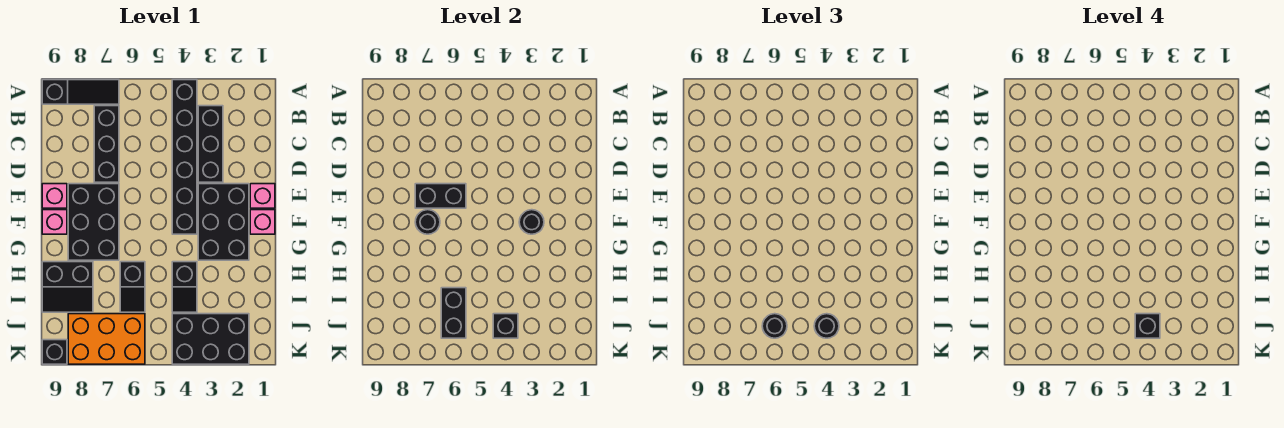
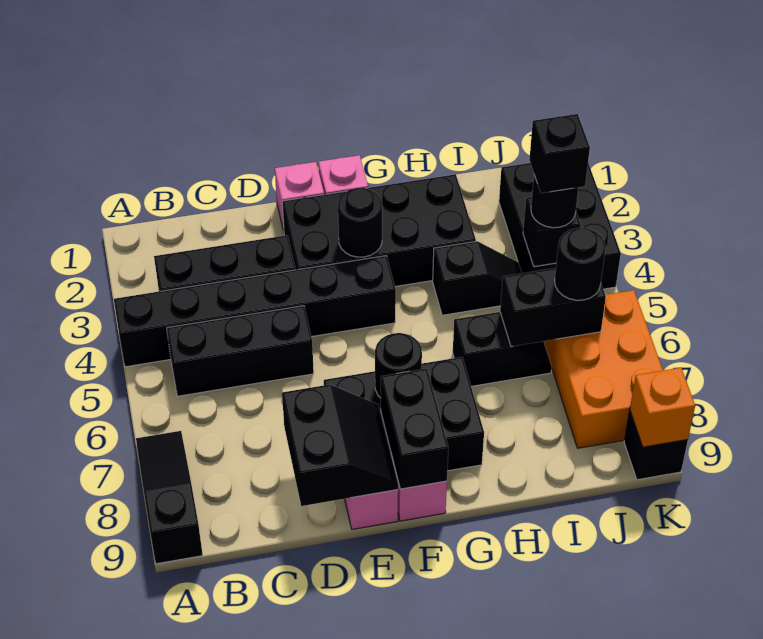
black brick B7:D7 level 1 -> black brick B5:D5 level 1
black brick E2:G3 level 1 -> black brick E2:H3 level 1
black brick E6:E7 level 2 -> black brick F8:F9 level 2
black slope H8:I9 level 1 top H -> black slope D8:E9 level 2 top D
none -> orange brick K9 level 2

